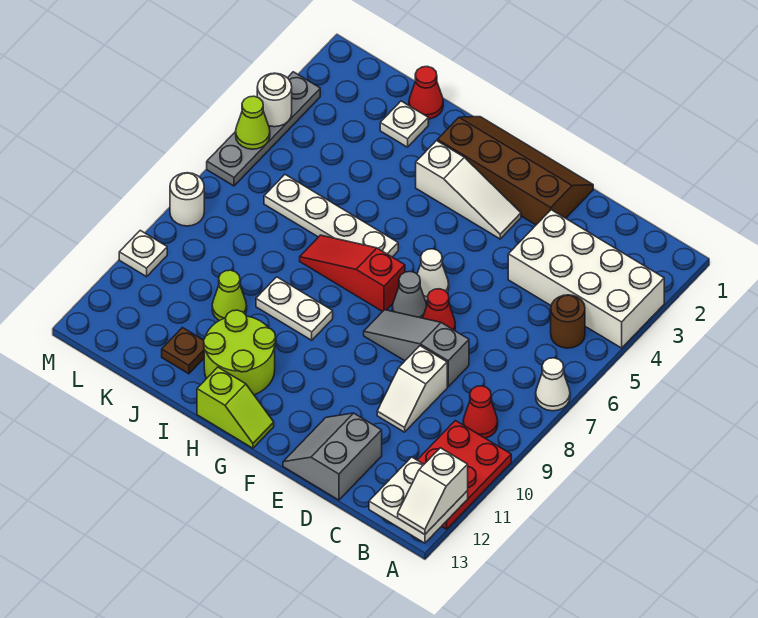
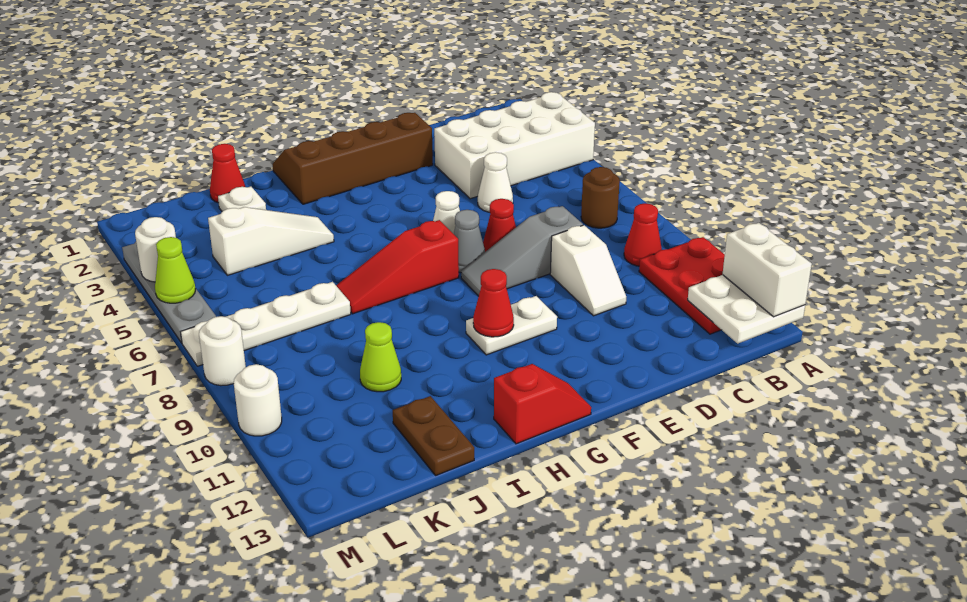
white cone A7 level 1 -> white cone D5 level 1
white slope A12:A13 level 3 top 12 -> white brick A12:A13 level 3
brown round brick B5 level 1 -> brown round brick B7 level 1
grey slope D12:E13 level 1 top D -> none
white slope F3:H3 level 1 top H -> white slope I4:K4 level 1 top K
none -> red cone G10 level 2
lime slope G13:H13 level 1 top H -> red slope G13:H13 level 1 top H
white plate H6:K6 level 1 -> white plate J7:M7 level 1
white plate H9:I9 level 1 -> white plate F10:G10 level 1
lime round brick H11:I12 level 1 -> none
brown plate J12 level 1 -> brown plate J12:J13 level 1
white plate M10 level 1 -> white round brick M10 level 1

